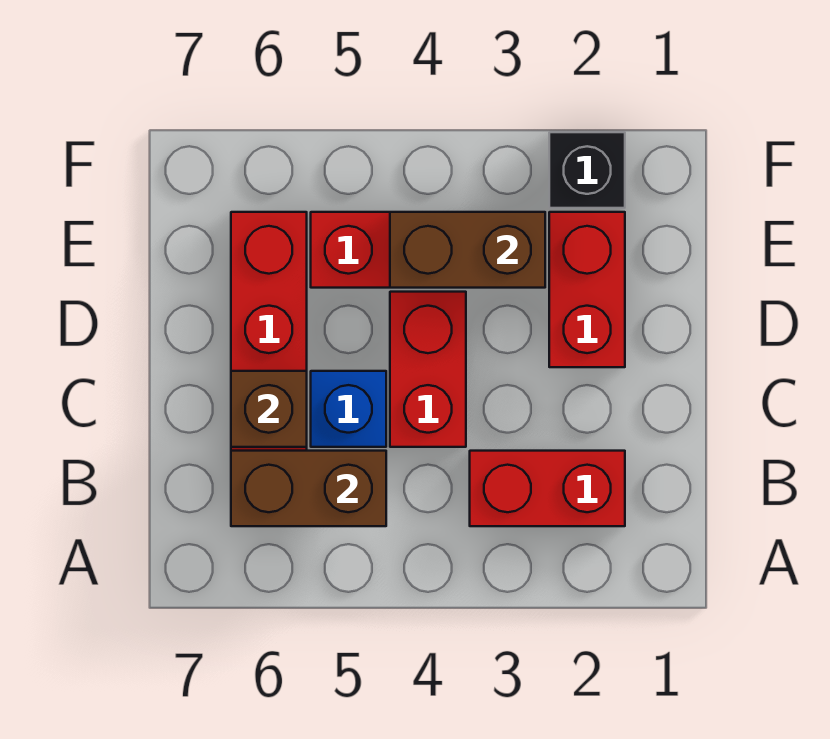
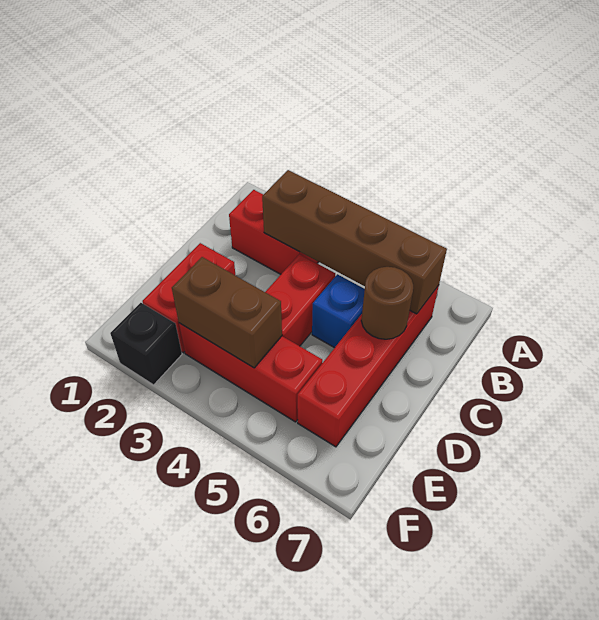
brown brick B5:B6 level 2 -> brown brick B3:B6 level 2
brown brick C6 level 2 -> brown round brick C6 level 2

